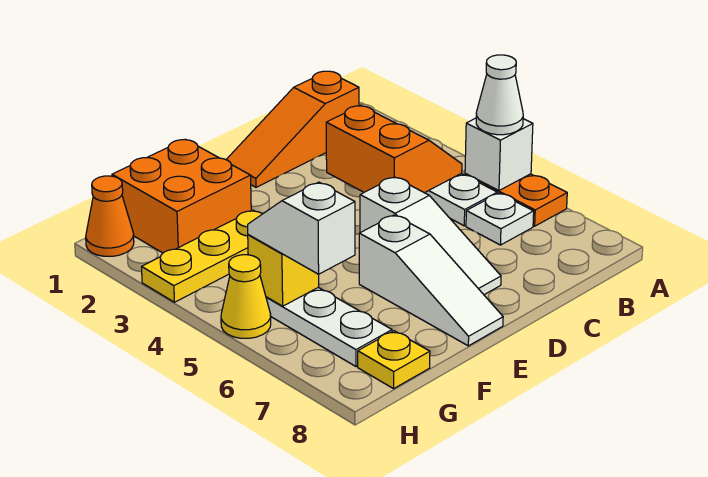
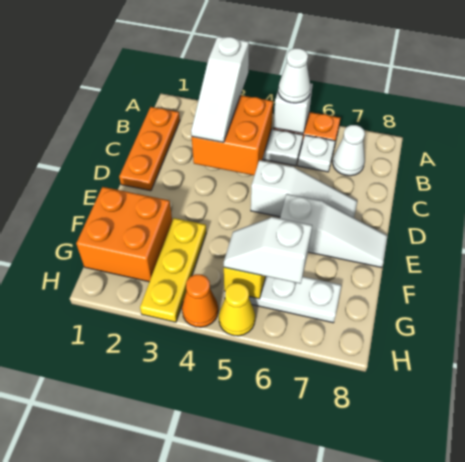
none -> white slope A3:C3 level 3 top A
orange slope B1:D1 level 1 top B -> orange plate B1:D1 level 1
orange slope B3:C4 level 2 top C -> orange brick B3:C4 level 2
none -> white cone B7 level 1
yellow plate G8 level 1 -> none
orange cone H1 level 1 -> orange cone H4 level 1

